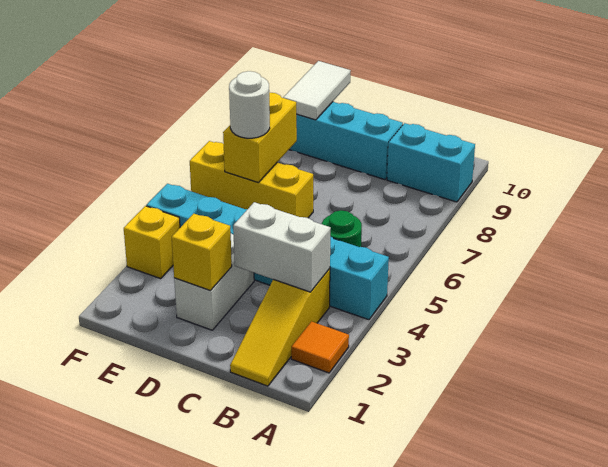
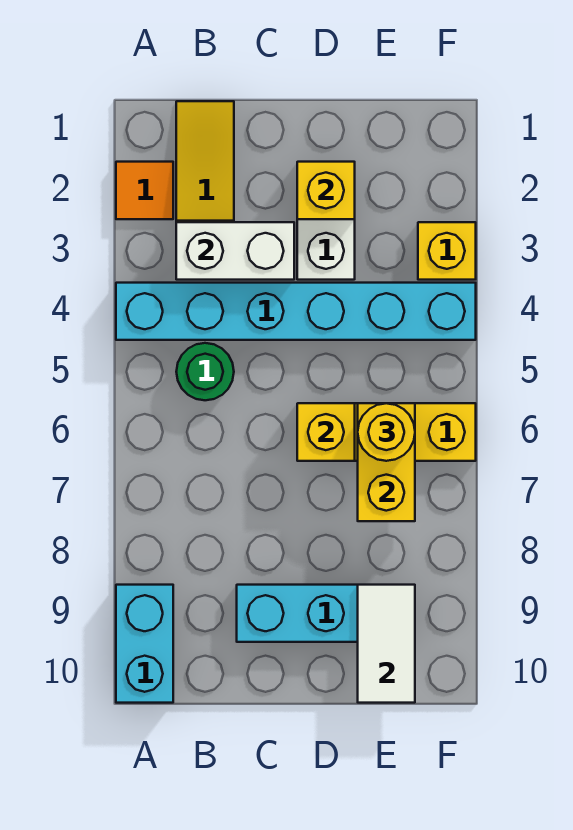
cyan brick A9:B9 level 1 -> cyan brick A9:A10 level 1
none -> yellow brick D6 level 2
white round brick E6 level 3 -> yellow round brick E6 level 3

